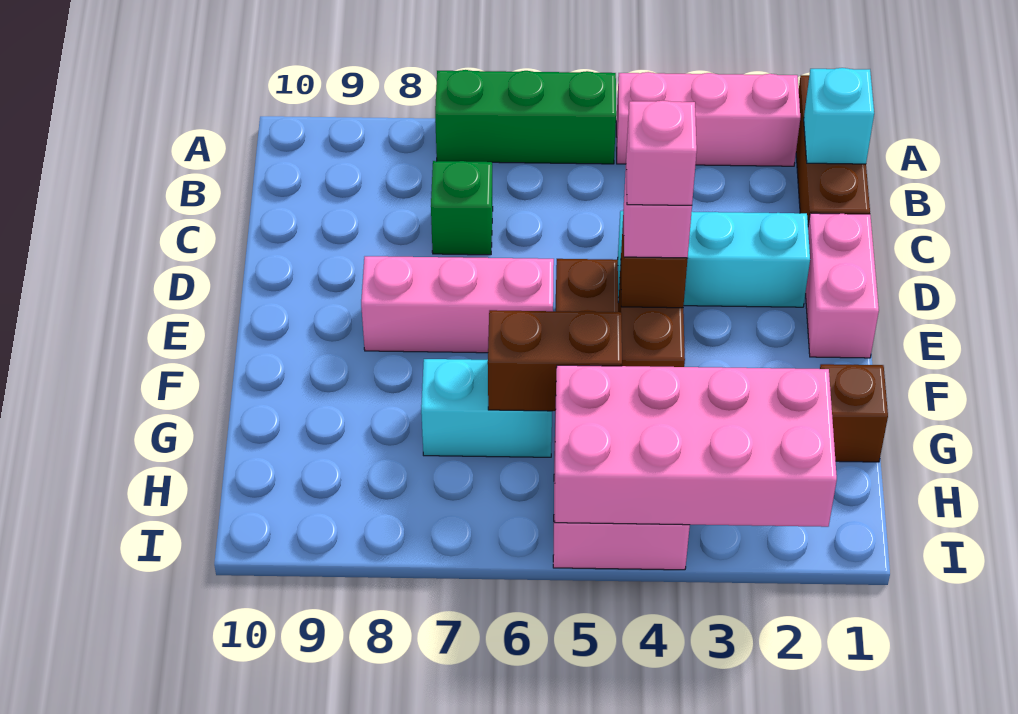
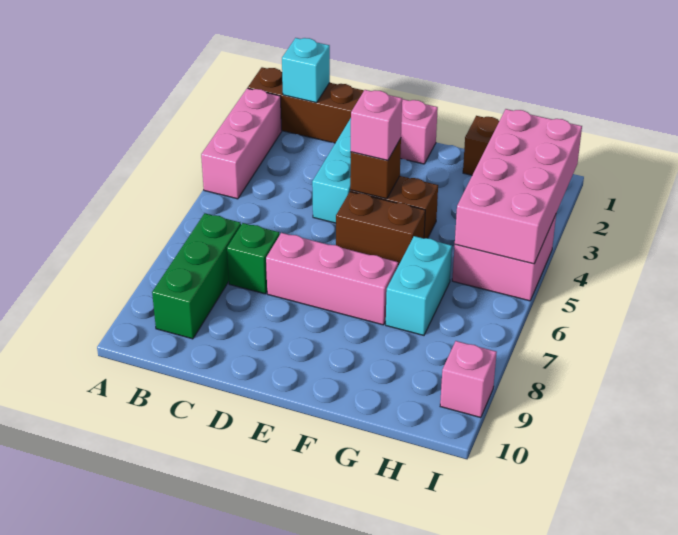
green brick A5:A7 level 1 -> green brick B7:B9 level 1
pink brick E4 level 4 -> pink brick I9 level 1
pink brick E6:E8 level 1 -> pink brick D7:F7 level 1
brown brick G5:G6 level 2 -> none

